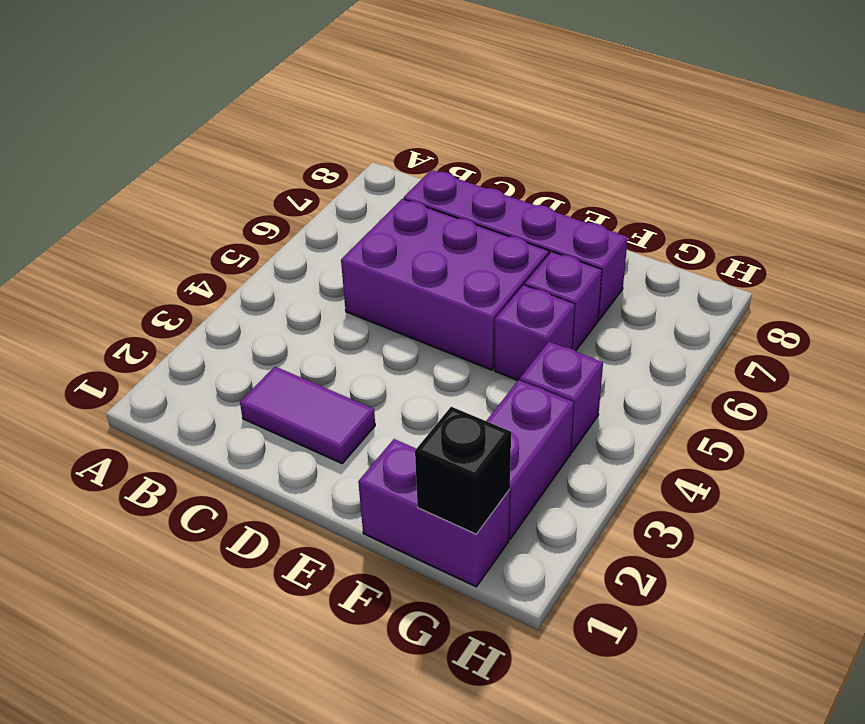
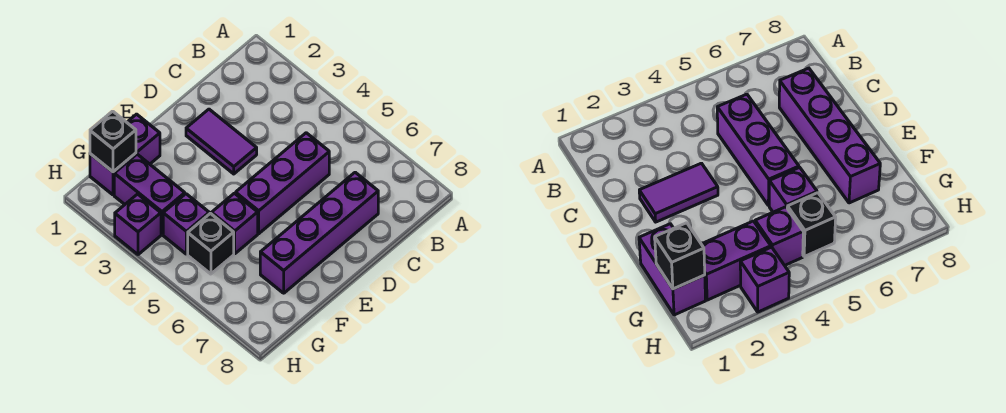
purple tile C2:D2 level 1 -> purple tile D2:D3 level 1
purple brick C5:E6 level 1 -> purple brick C5:E5 level 1
purple brick F6 level 1 -> purple brick H3 level 1
none -> black brick G5 level 1

